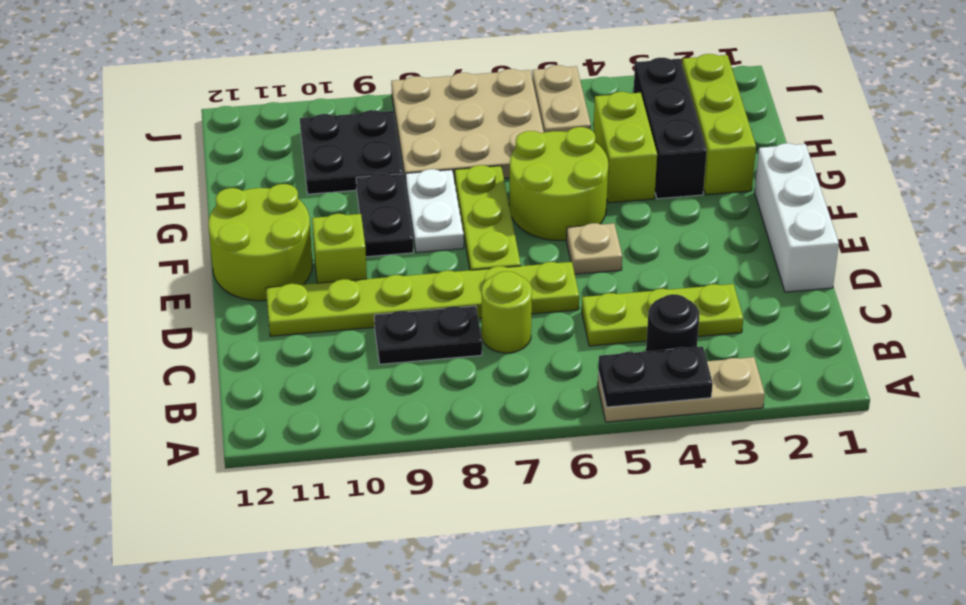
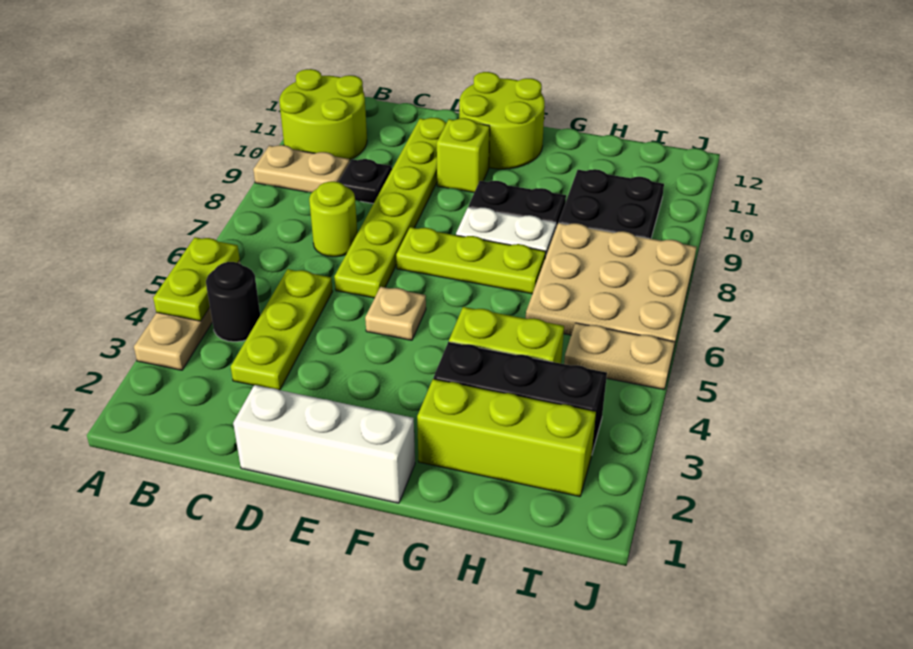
black plate A4:A5 level 2 -> lime plate A4:A5 level 2
none -> tan plate A9:B9 level 1
black plate C8:C9 level 1 -> black plate C9 level 1
lime round brick F5:G6 level 1 -> lime round brick A10:B11 level 1

